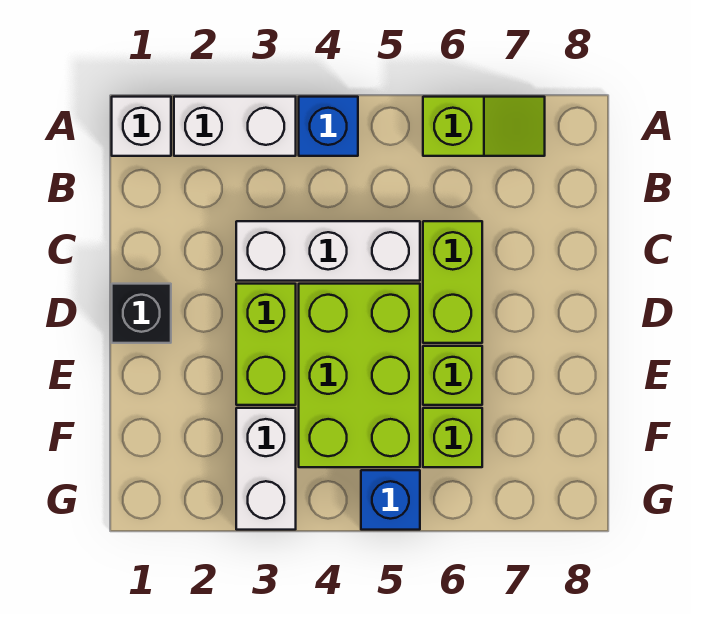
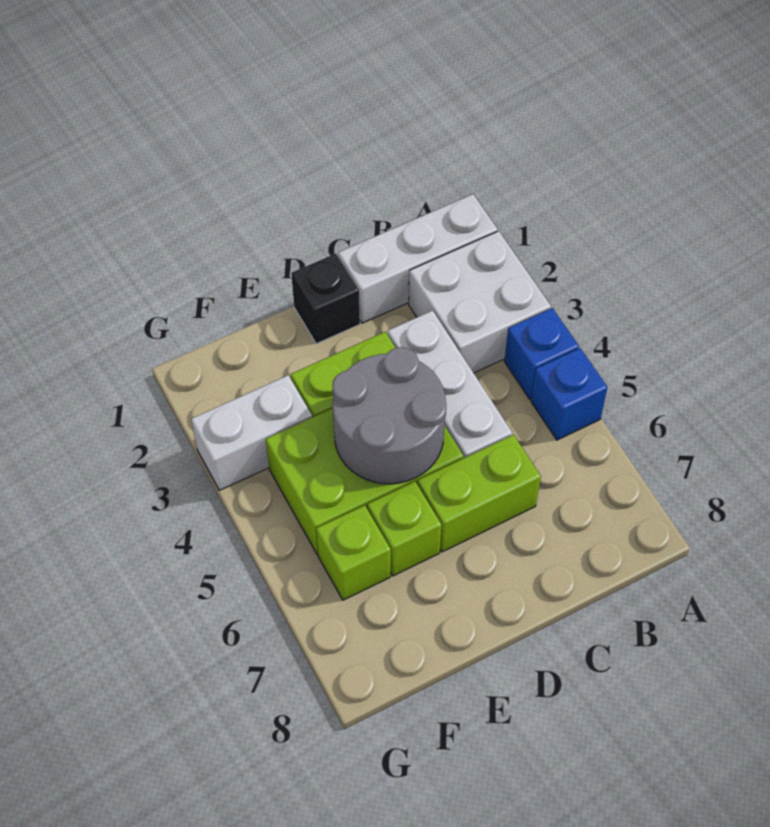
white brick A1 level 1 -> white brick A1:C1 level 1
white brick A2:A3 level 1 -> white brick A2:B3 level 1
lime slope A6:A7 level 1 top 6 -> none
none -> grey round brick D4:E5 level 2
blue brick G5 level 1 -> blue brick A5 level 1

